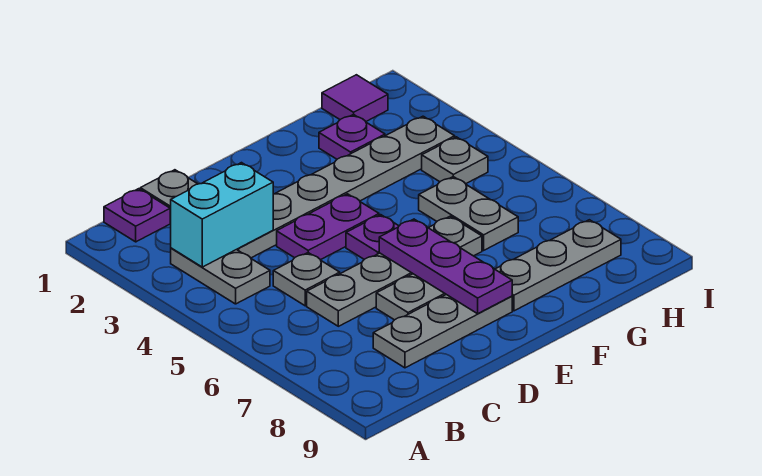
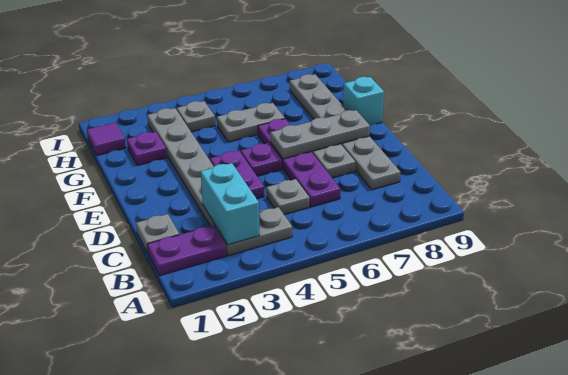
purple plate B1 level 1 -> purple plate B1:B2 level 1
grey plate C6:F6 level 1 -> purple plate C6:F6 level 1
purple plate E6:E8 level 2 -> grey plate E6:E8 level 2
none -> cyan brick F9 level 1

